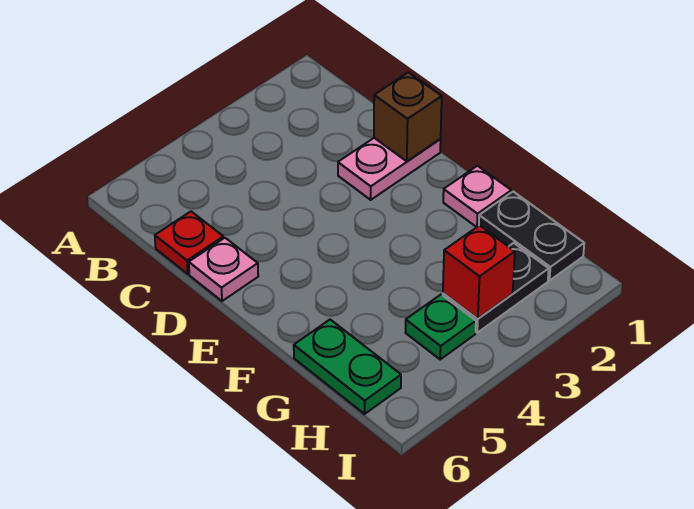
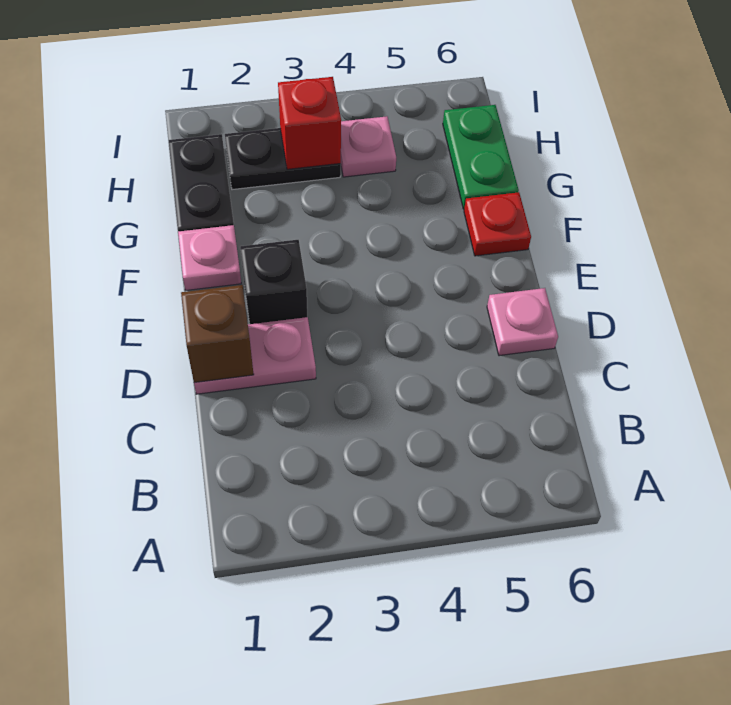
red plate C6 level 1 -> red plate F6 level 1
none -> black brick E2 level 1
green plate H4 level 1 -> pink plate H4 level 1

